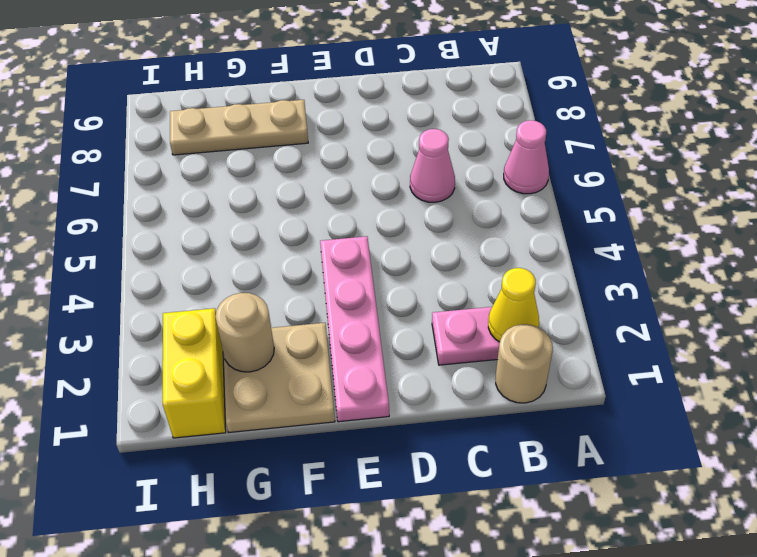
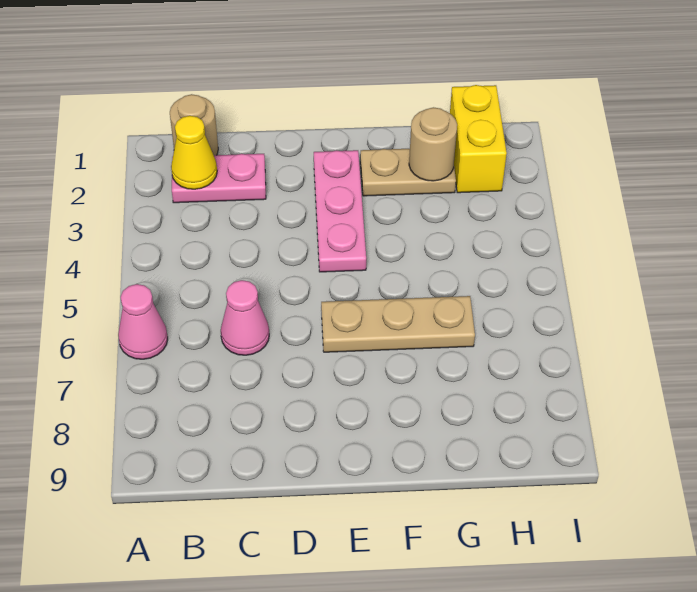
pink plate E1:E4 level 1 -> pink plate E2:E4 level 1
tan plate F1:G2 level 1 -> tan plate F2:G2 level 1
tan plate F8:H8 level 1 -> tan plate E6:G6 level 1

